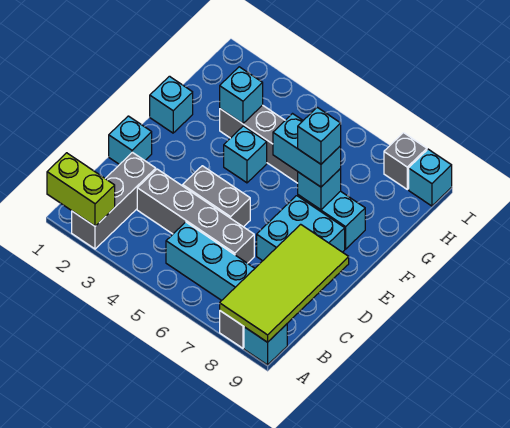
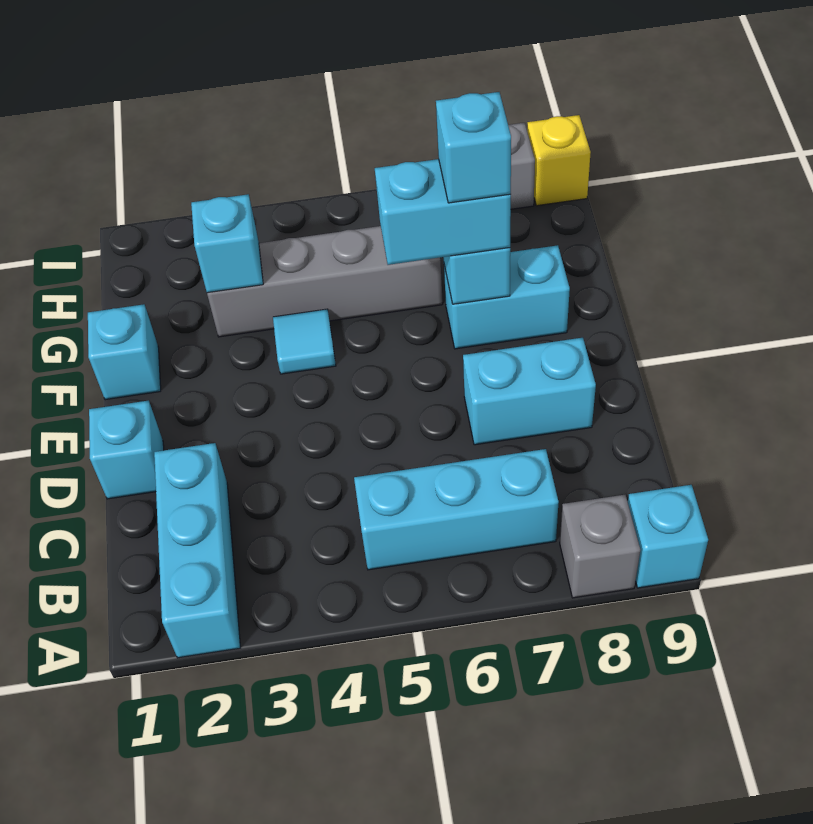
lime brick A1:A2 level 2 -> none
grey brick A2:C2 level 1 -> cyan brick A2:C2 level 1
lime tile A8:D9 level 2 -> none
grey brick C3:C6 level 1 -> none
grey brick D4:D5 level 1 -> none
cyan brick D7:E8 level 1 -> cyan brick D7:D8 level 1
cyan brick F4 level 1 -> cyan tile F4 level 1
cyan brick I9 level 1 -> yellow brick I9 level 1

